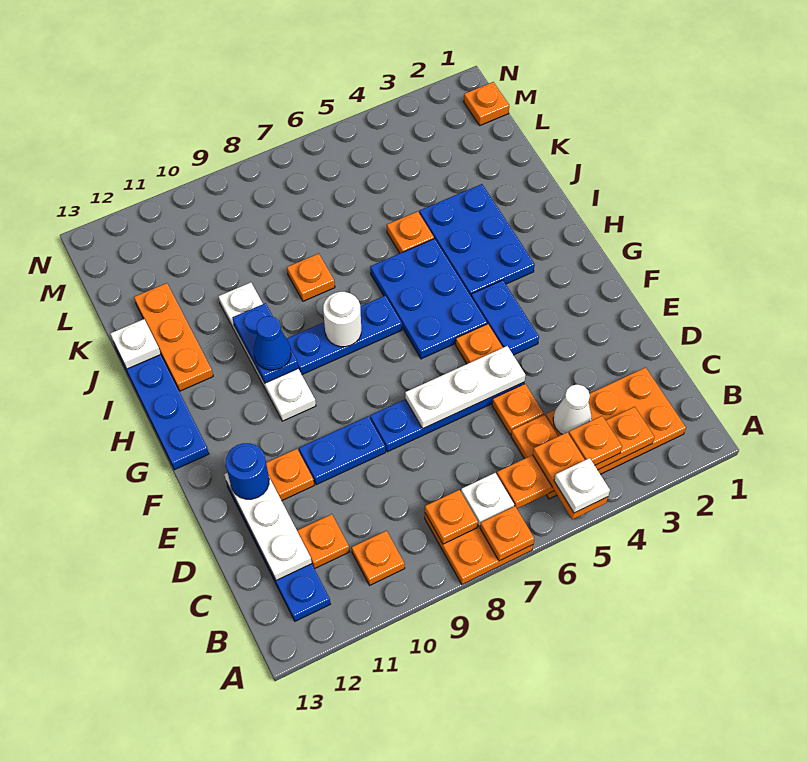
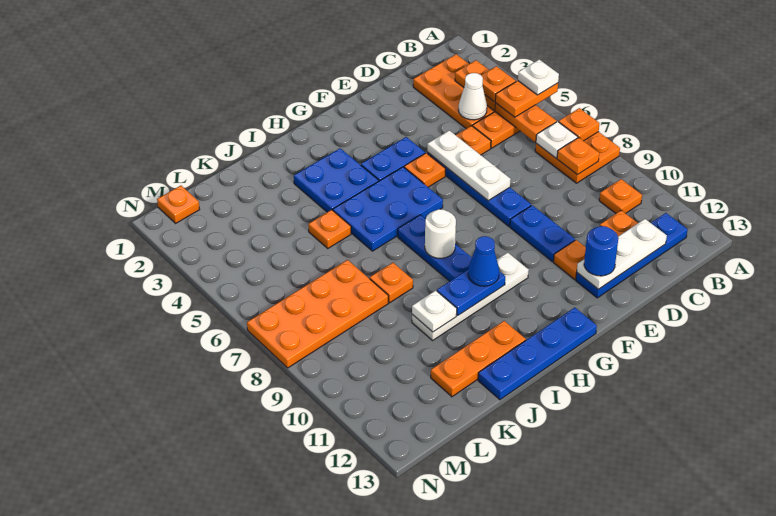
blue plate H3:J4 level 1 -> blue plate H3:I4 level 1
white plate J13 level 2 -> white plate J10 level 2
none -> orange plate K7:N8 level 1

